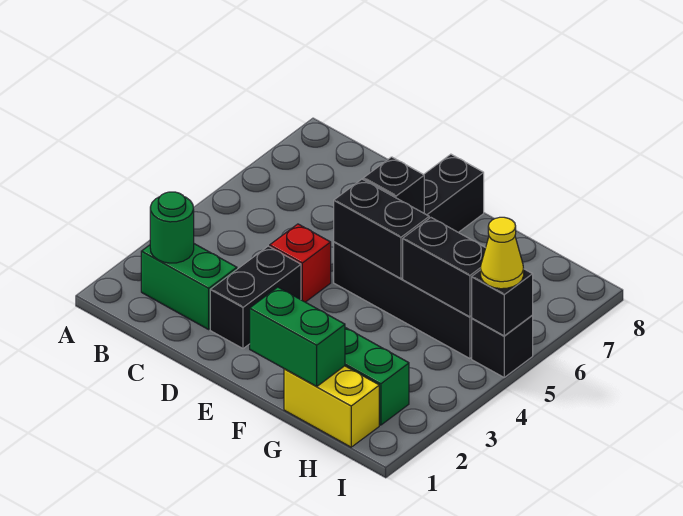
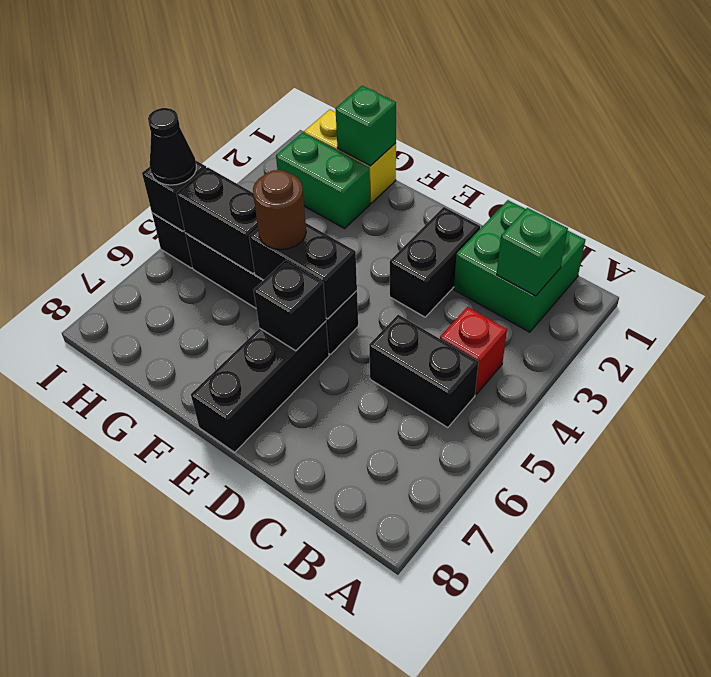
green brick B2:C2 level 1 -> green brick B1:C2 level 1
green round brick B2 level 2 -> green brick B2 level 2
none -> black brick B5:C5 level 1
red brick D4 level 1 -> red brick B4 level 1
green brick F1:G1 level 2 -> green brick G1 level 2
none -> brown round brick F5 level 3
yellow cone I5 level 3 -> black cone I5 level 3

